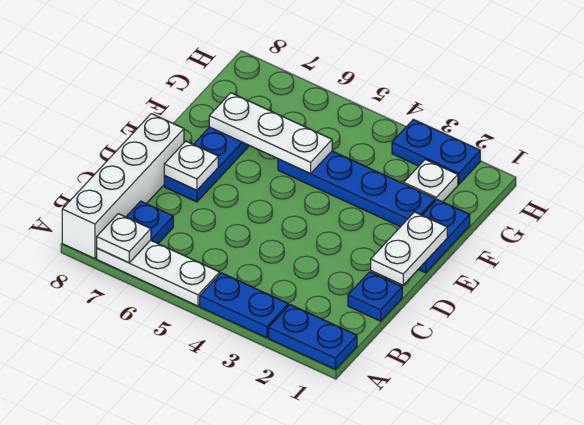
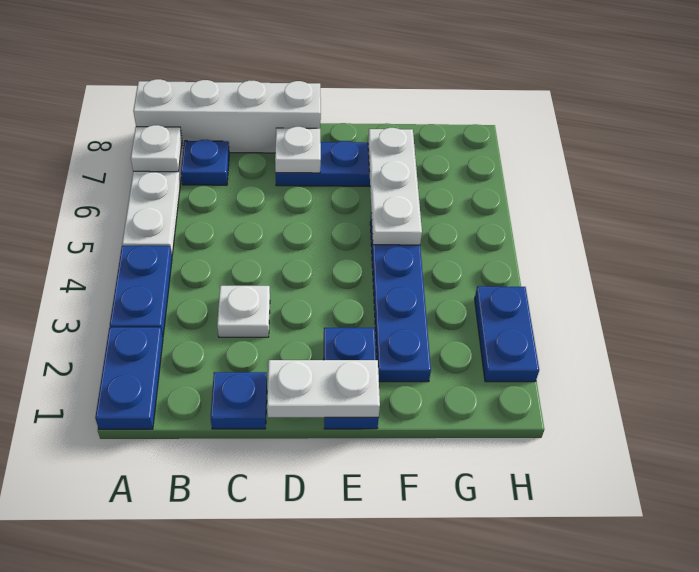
blue plate E1:F1 level 1 -> blue plate E1:E2 level 1
white plate G2 level 1 -> white plate C3 level 1

